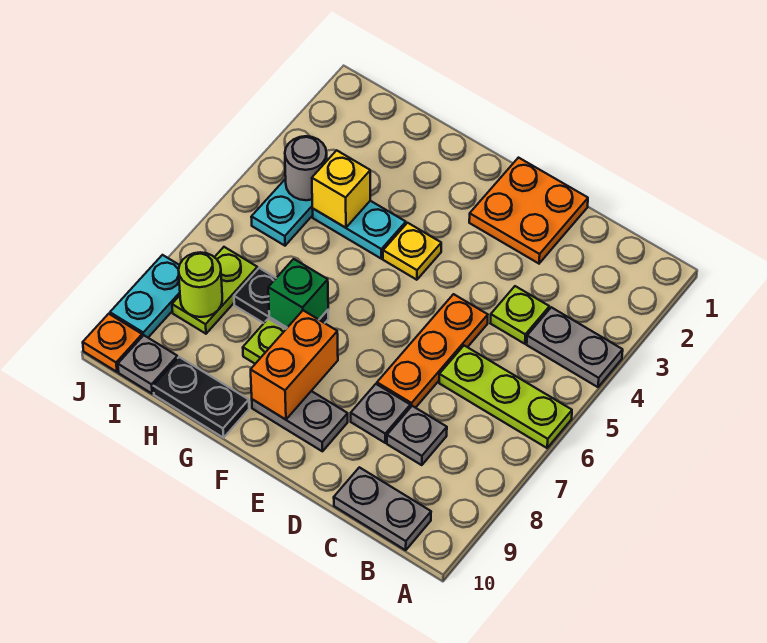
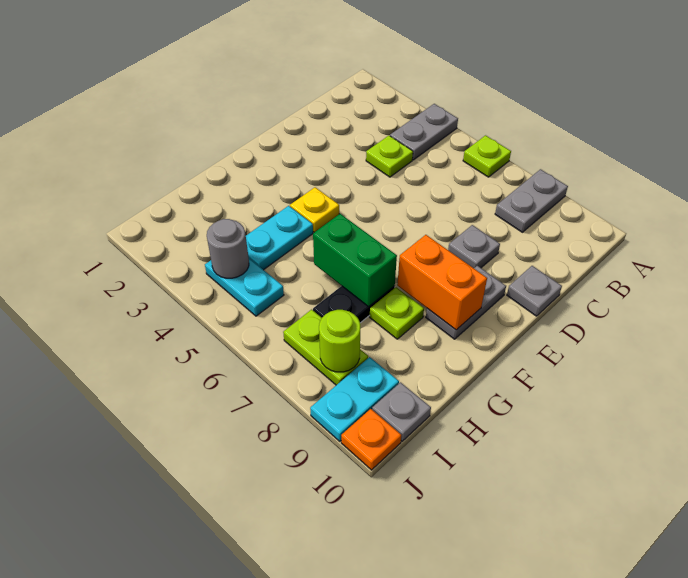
lime plate A6:C6 level 1 -> lime plate A6 level 1
grey plate B10:C10 level 1 -> grey plate A8:B8 level 1
grey plate C8 level 1 -> grey plate D10 level 1
orange plate D1:E2 level 1 -> none
orange plate D5:D7 level 1 -> none
green brick G7 level 2 -> green brick G6:G7 level 2
black plate G10:H10 level 1 -> none
yellow brick H4 level 2 -> none
cyan plate J8:J9 level 1 -> cyan plate I9:J9 level 1

